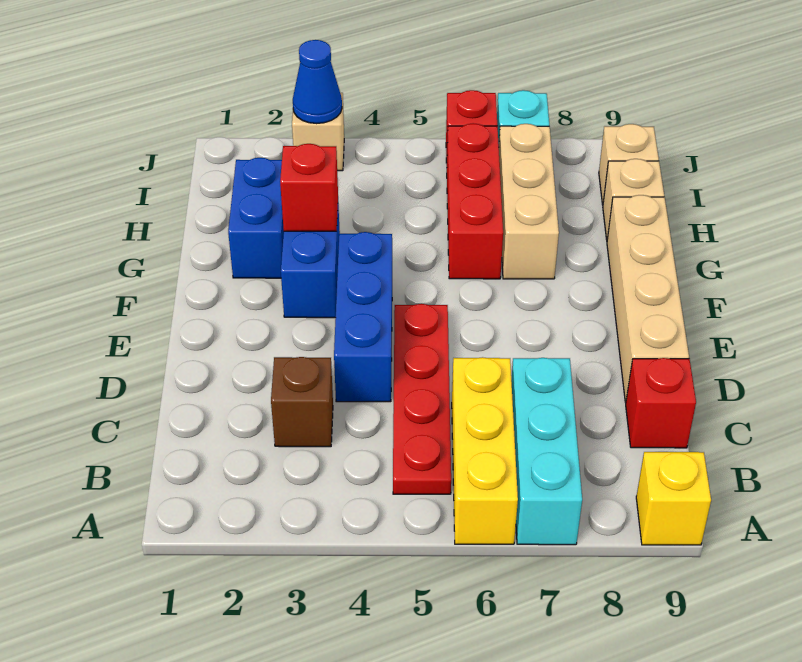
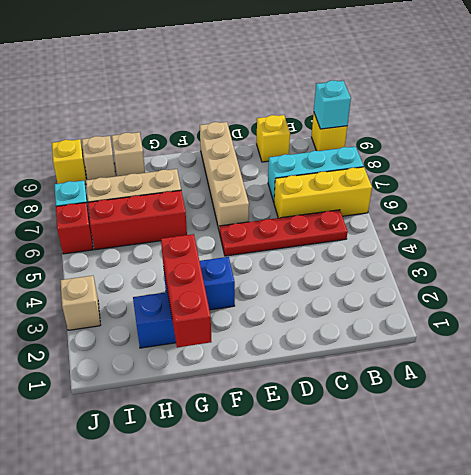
none -> cyan brick A9 level 2
brown brick C3 level 1 -> none
red brick C9 level 1 -> yellow brick C9 level 1
blue brick D4:F4 level 1 -> none
tan brick D9:G9 level 1 -> tan brick E6:E9 level 1
red brick G3 level 2 -> red brick G1:G3 level 2
blue cone J3 level 2 -> none
none -> yellow brick J9 level 1

